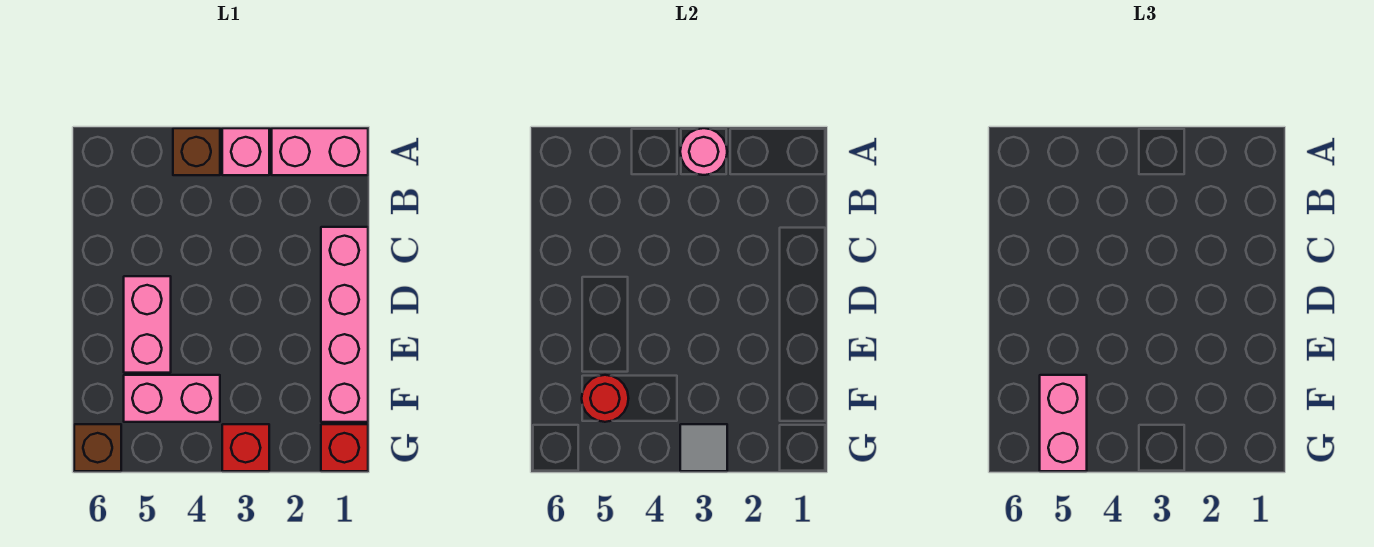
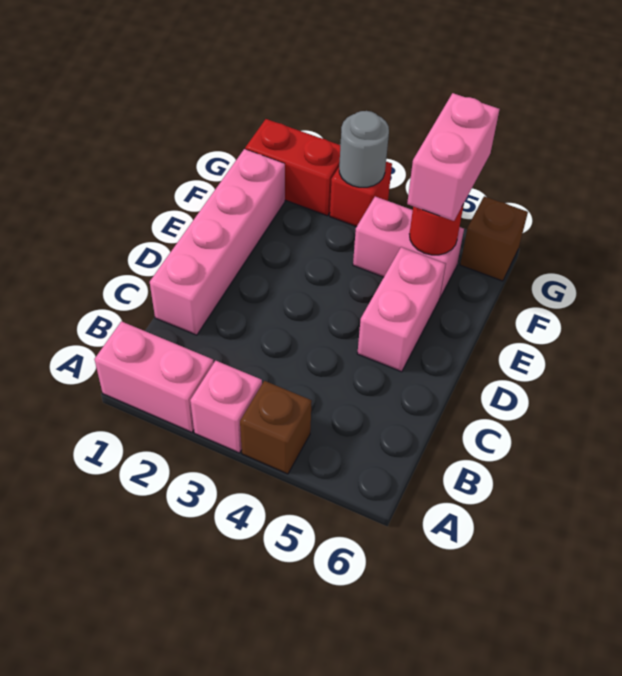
pink round brick A3 level 2 -> none
red brick G1 level 1 -> red brick G1:G2 level 1
grey tile G3 level 2 -> grey round brick G3 level 2

